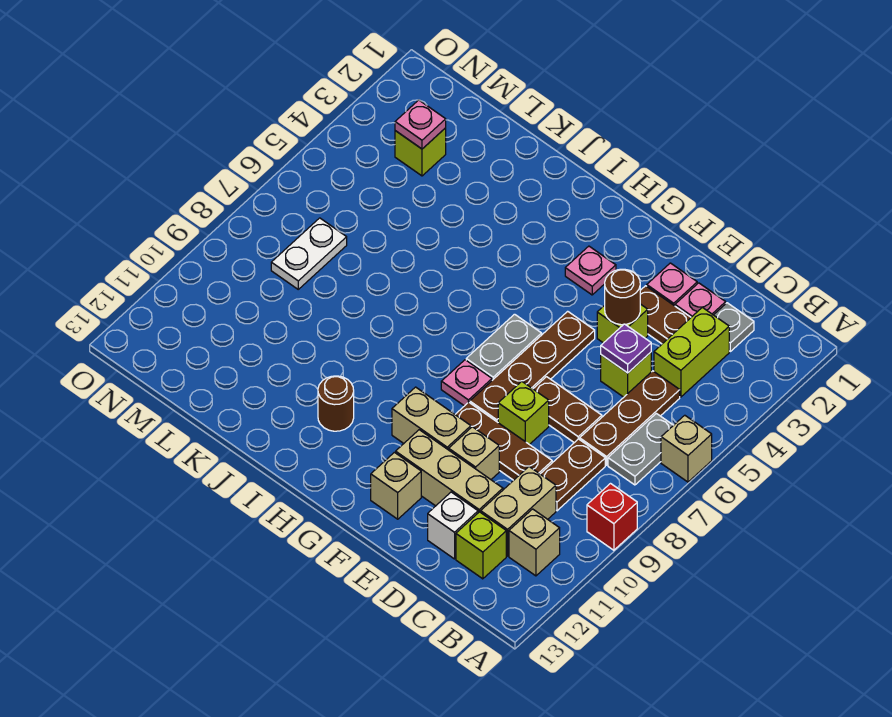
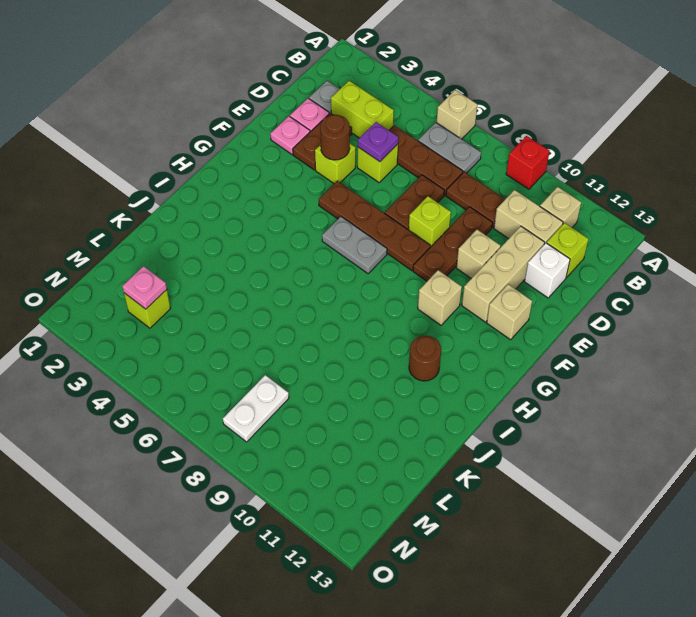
tan brick F10:G10 level 1 -> tan brick G10 level 1
pink plate G3 level 1 -> none
pink plate G8 level 1 -> none
white plate M7:M8 level 1 -> white plate M8:N8 level 1

